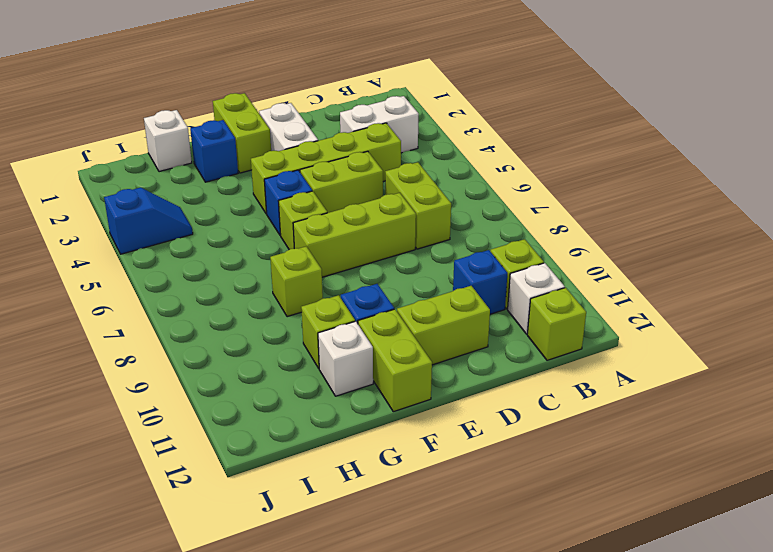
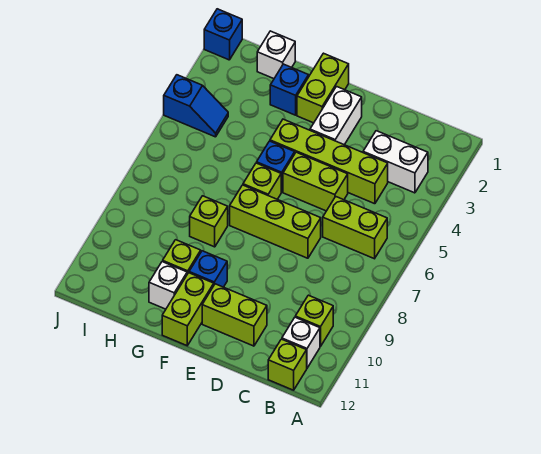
lime brick C6:C7 level 1 -> lime brick B6:C6 level 1
blue brick C10 level 1 -> blue brick J1 level 1

